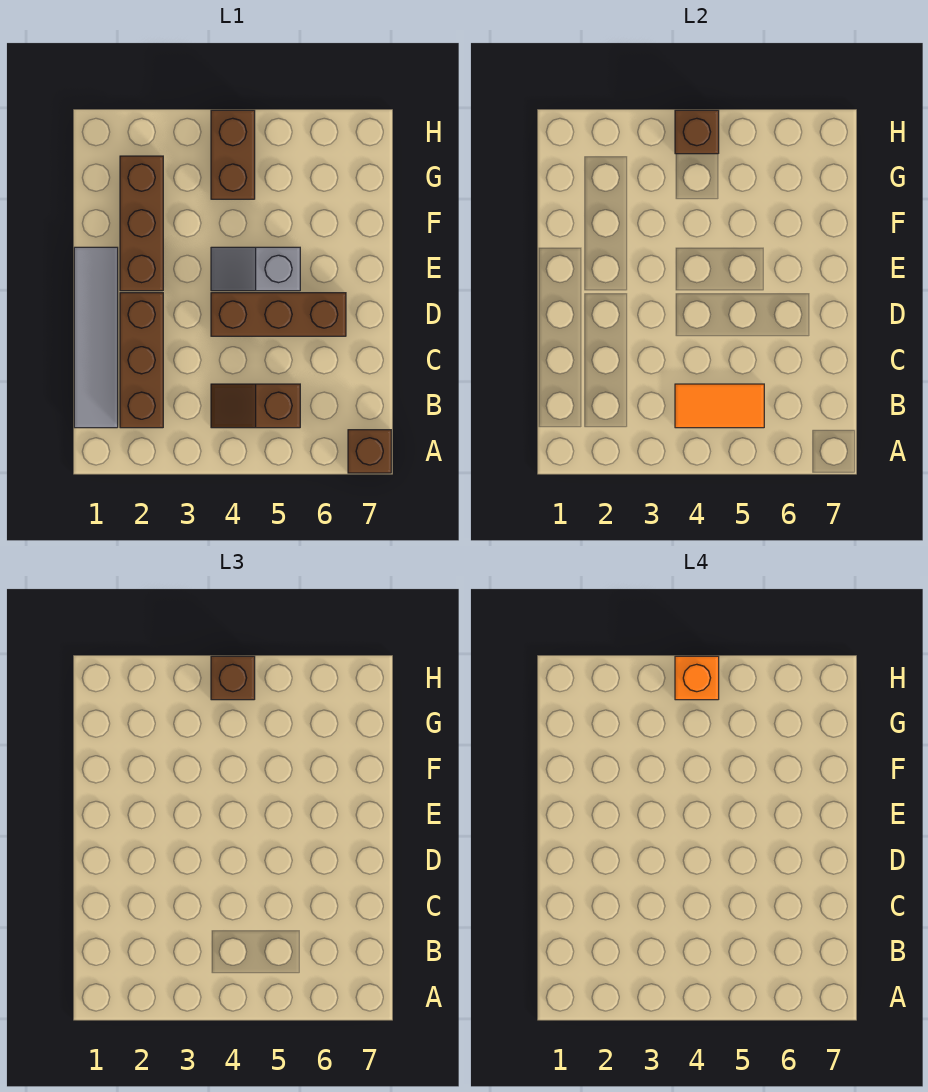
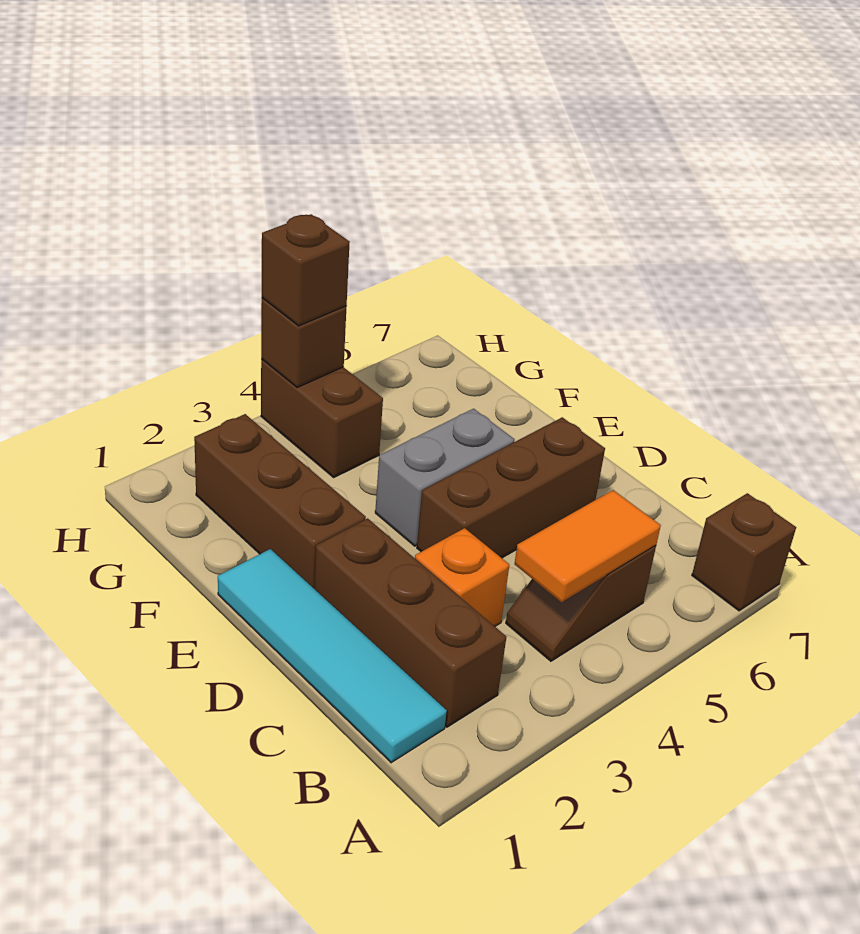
grey tile B1:E1 level 1 -> cyan tile B1:E1 level 1
grey slope E4:E5 level 1 top 5 -> grey brick E4:E5 level 1
orange brick H4 level 4 -> orange brick C3 level 1

